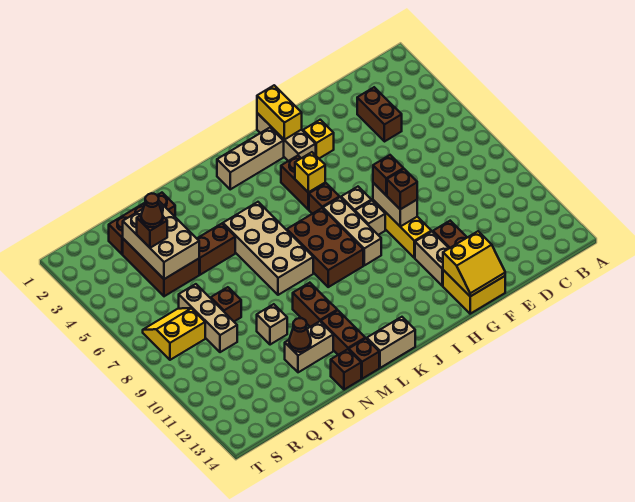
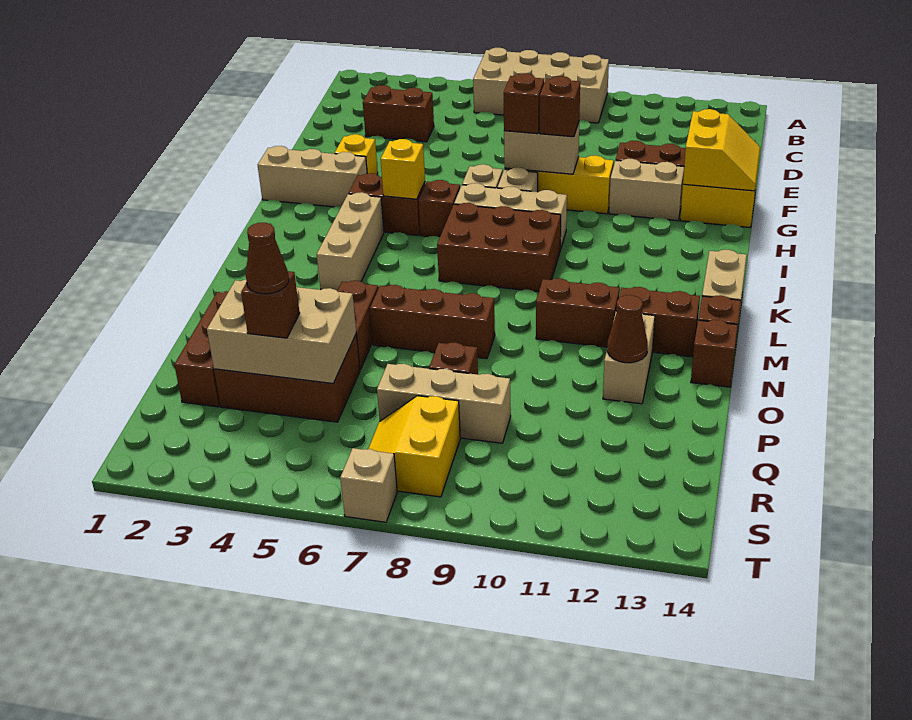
yellow brick H1:H2 level 2 -> none
tan brick I2:K2 level 1 -> tan brick J4:L4 level 1
tan brick L5:M8 level 1 -> tan brick A6:B9 level 1
none -> brown brick N6:N8 level 1
tan brick O10 level 1 -> tan brick T7 level 1

